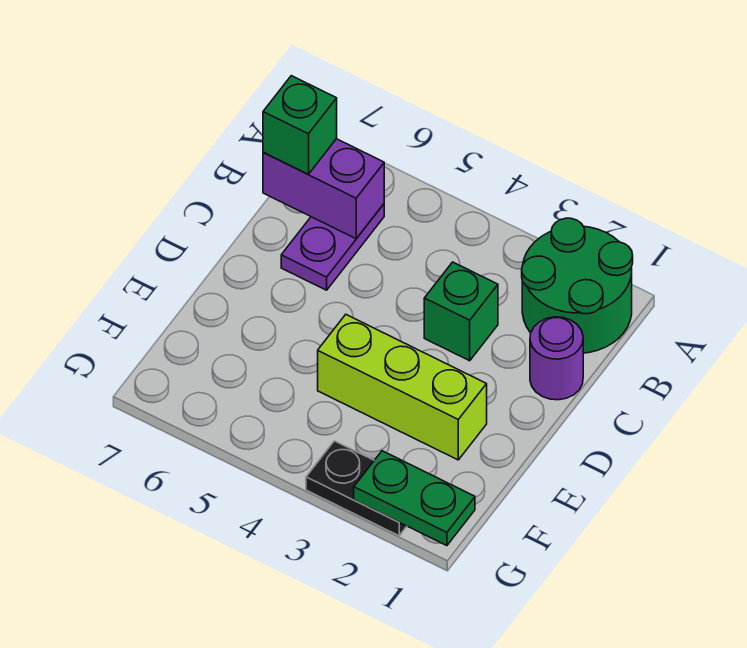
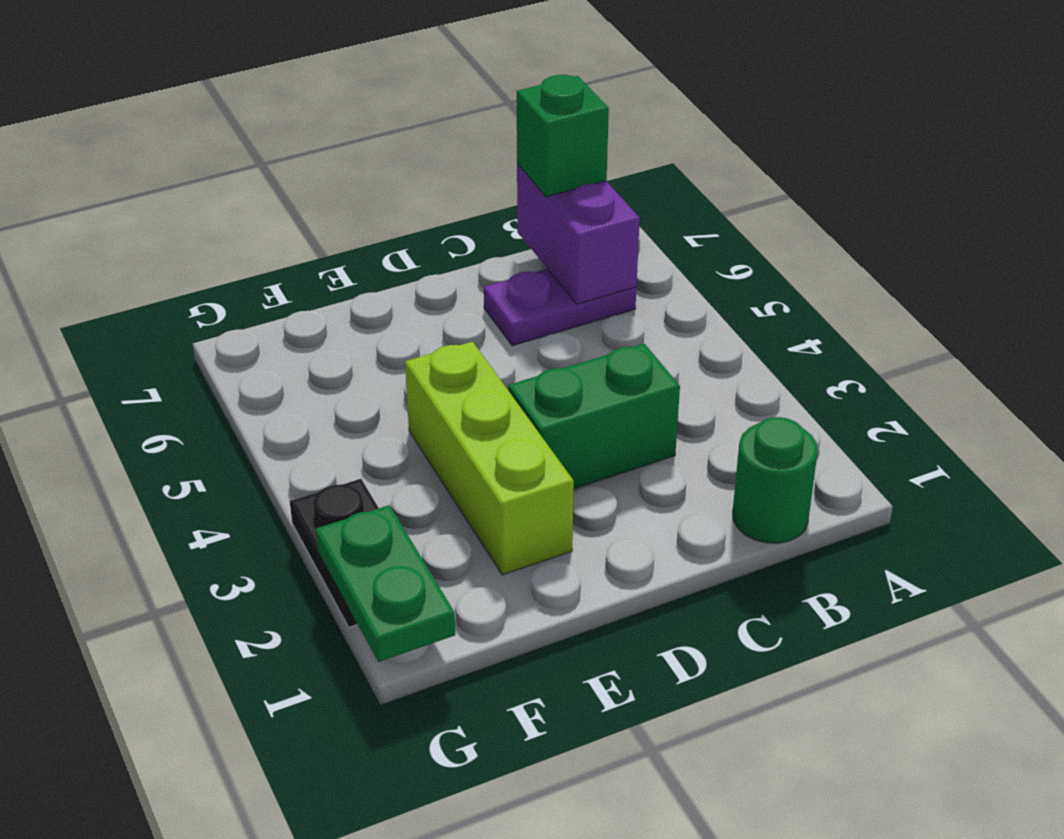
green round brick A1:B2 level 1 -> green round brick B1 level 1
purple round brick C1 level 1 -> none
green brick C3 level 1 -> green brick C3:D3 level 1

